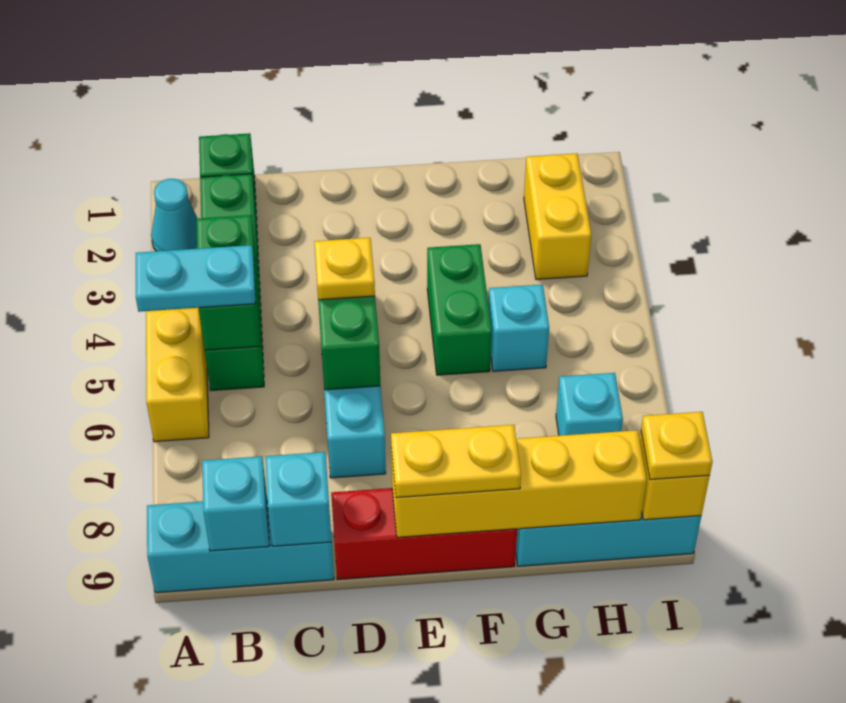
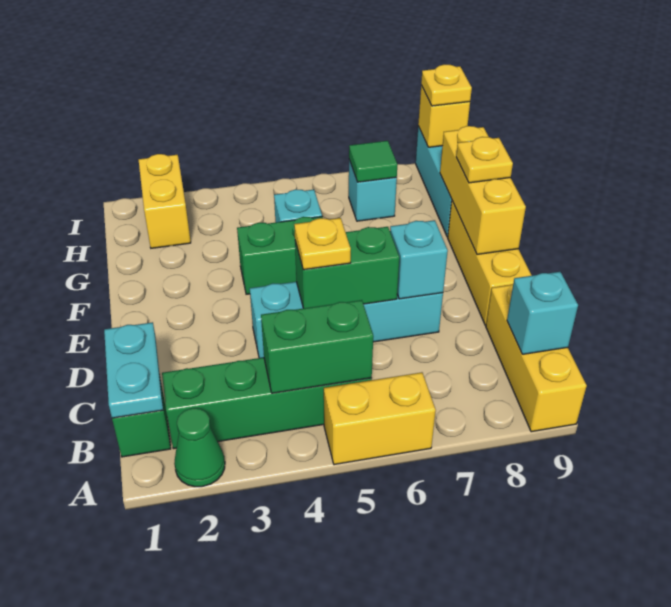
cyan cone A2 level 1 -> green cone A2 level 1
cyan plate A5:B5 level 3 -> cyan plate B1:C1 level 2
cyan brick A9:C9 level 1 -> yellow brick A9:C9 level 1
cyan brick C9 level 2 -> cyan brick D7 level 2
red brick D9:F9 level 1 -> yellow brick D9:F9 level 1
yellow brick E9:H9 level 2 -> yellow brick E9:G9 level 2
yellow plate E9:F9 level 3 -> yellow plate F9 level 3
yellow brick H2:H3 level 1 -> yellow brick H2:I2 level 1
none -> green tile H7 level 2

